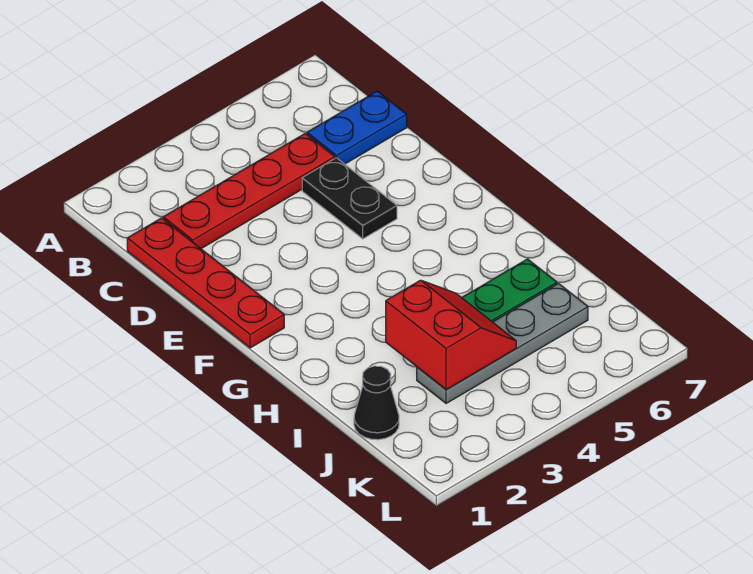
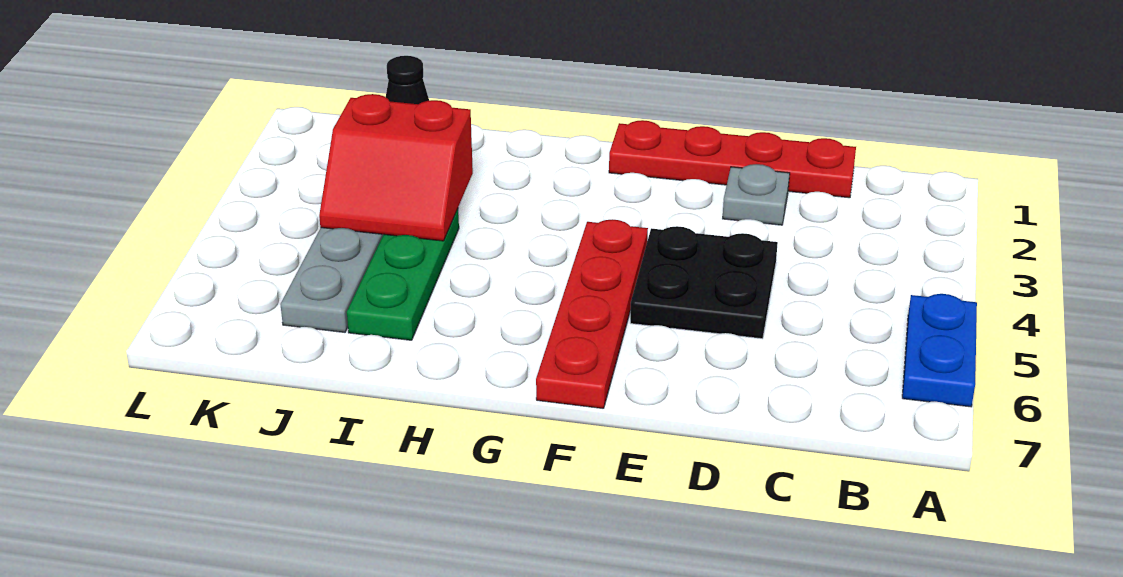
red plate C2:C5 level 1 -> red plate F4:F7 level 1
blue plate C6:C7 level 1 -> blue plate A5:A6 level 1
none -> grey plate D2 level 1
black plate D5:E5 level 1 -> black plate D4:E5 level 1

